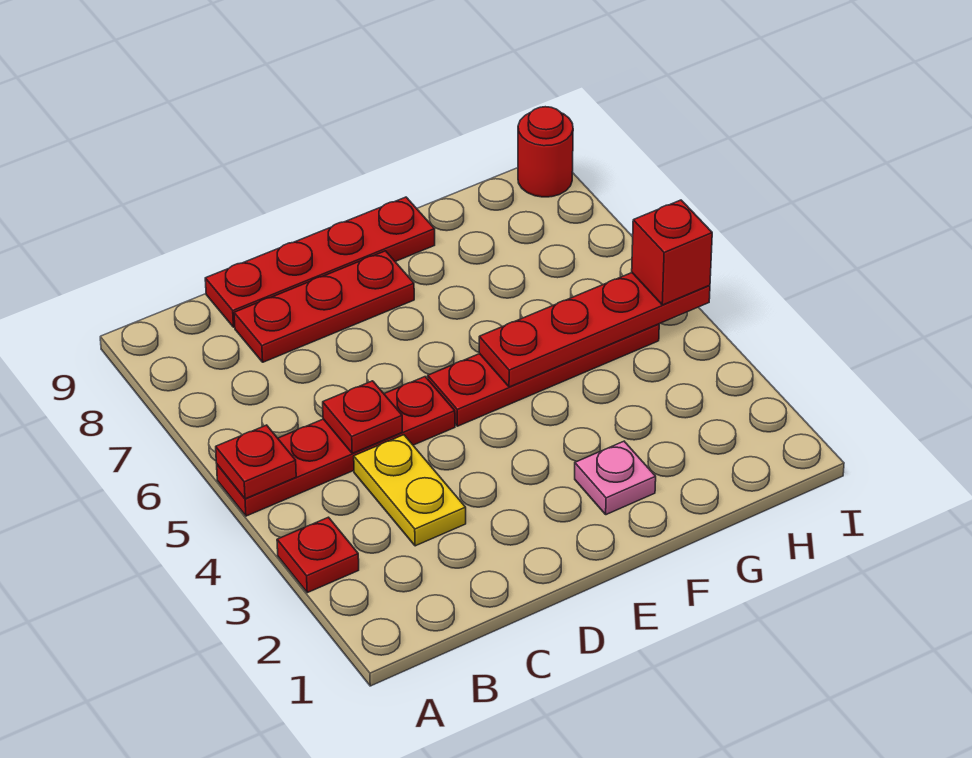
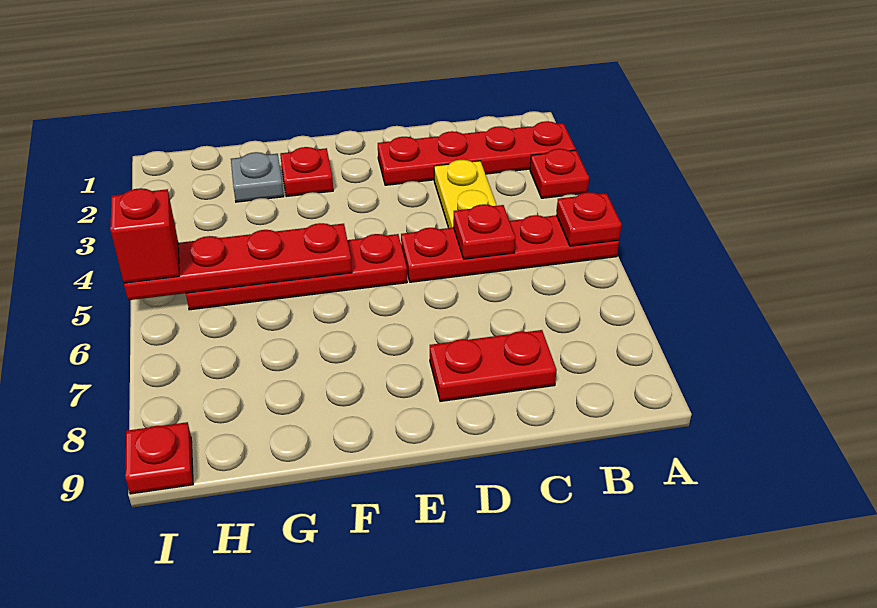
red plate C8:E8 level 1 -> red plate C8:D8 level 1
red plate C9:F9 level 1 -> red plate A2:D2 level 1
pink plate F2 level 1 -> red plate F2 level 1
none -> grey plate G2 level 1
red round brick I9 level 1 -> red plate I9 level 1

